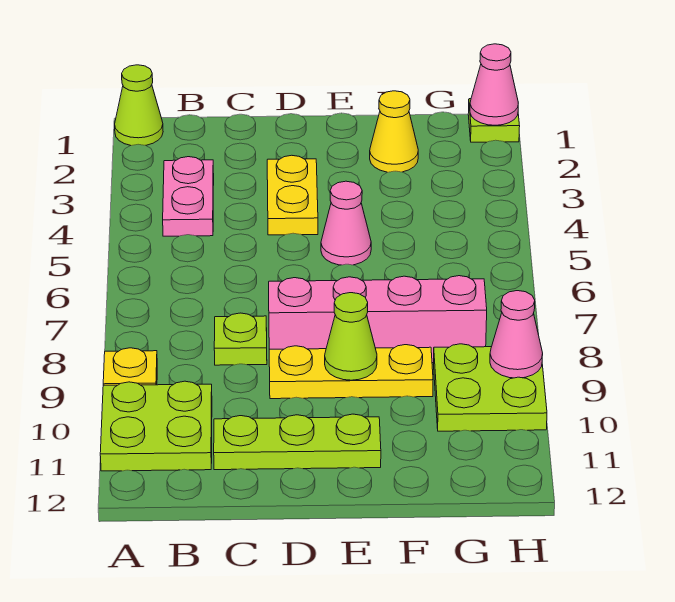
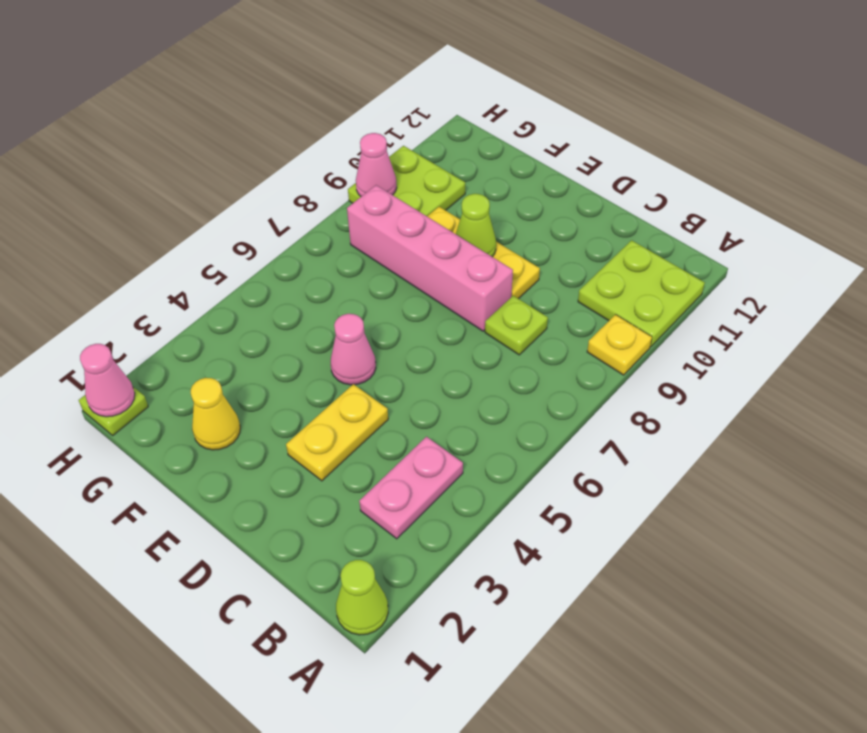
lime plate C11:E11 level 1 -> none

